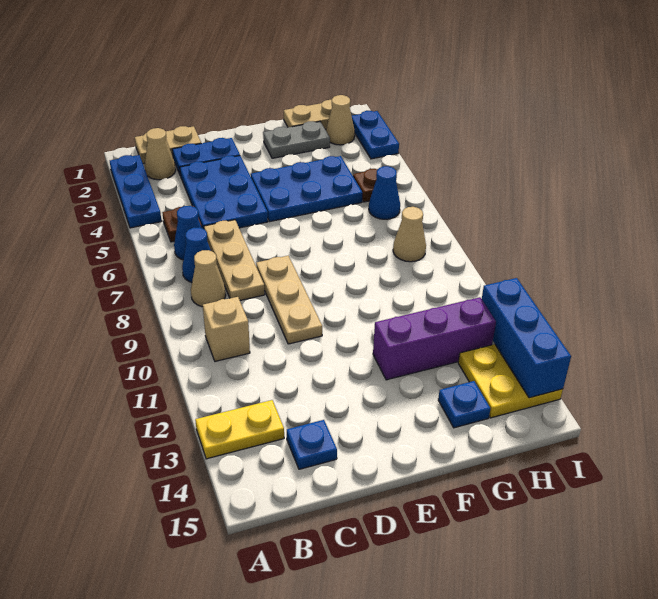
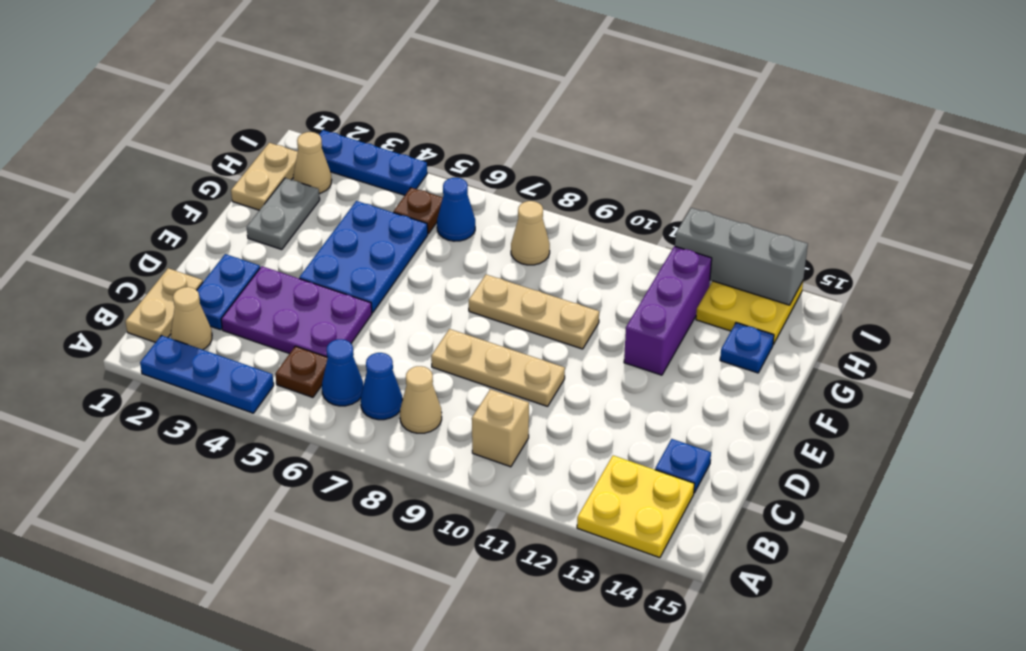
yellow plate A13:B13 level 1 -> yellow plate A13:B14 level 1
blue plate C3:D5 level 1 -> purple plate C3:D5 level 1
tan plate C6:C8 level 1 -> tan plate F8:F10 level 1
blue plate I2:I3 level 1 -> blue plate I2:I4 level 1
blue brick I12:I14 level 2 -> grey brick I12:I14 level 2

